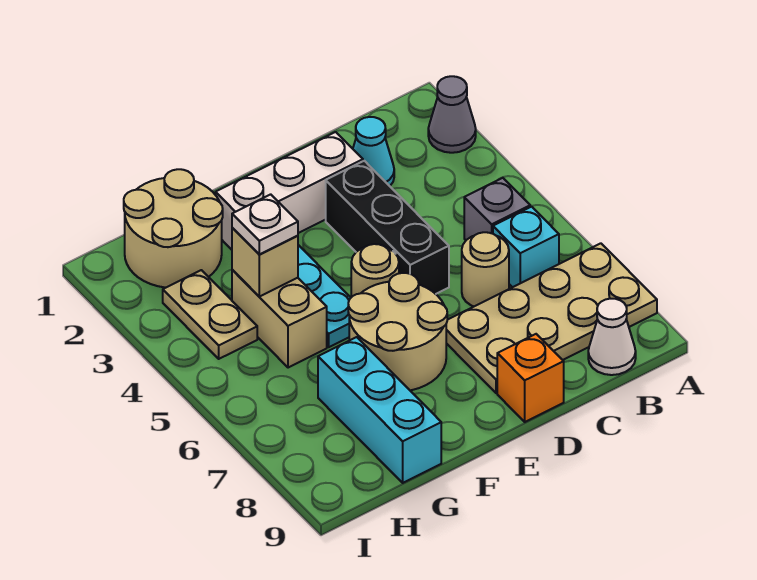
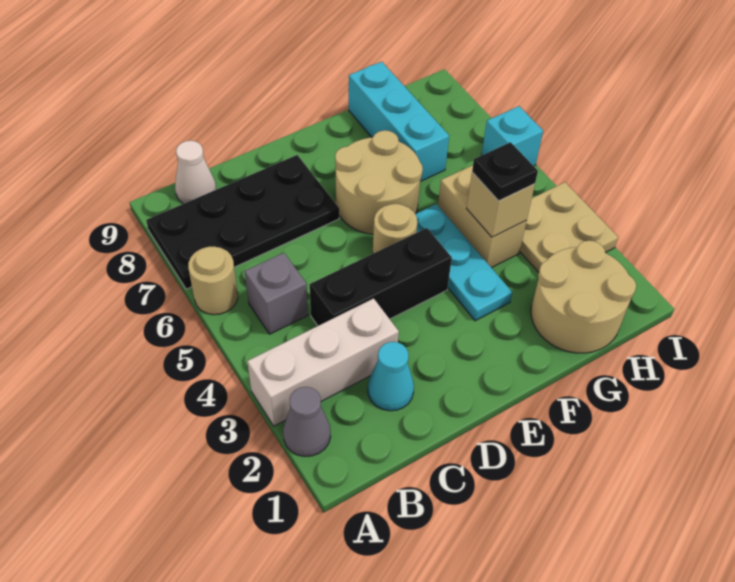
tan plate A7:D8 level 1 -> black plate A7:D8 level 1
cyan brick B6 level 1 -> cyan brick I6 level 1
tan round brick C6 level 1 -> tan round brick A6 level 1
white brick D2:F2 level 1 -> white brick A3:C3 level 1
black brick D3:D5 level 1 -> black brick C4:E4 level 1
orange brick D9 level 1 -> none
white plate G4 level 3 -> black plate G4 level 3
tan plate H3:H4 level 1 -> tan plate H3:I4 level 1

